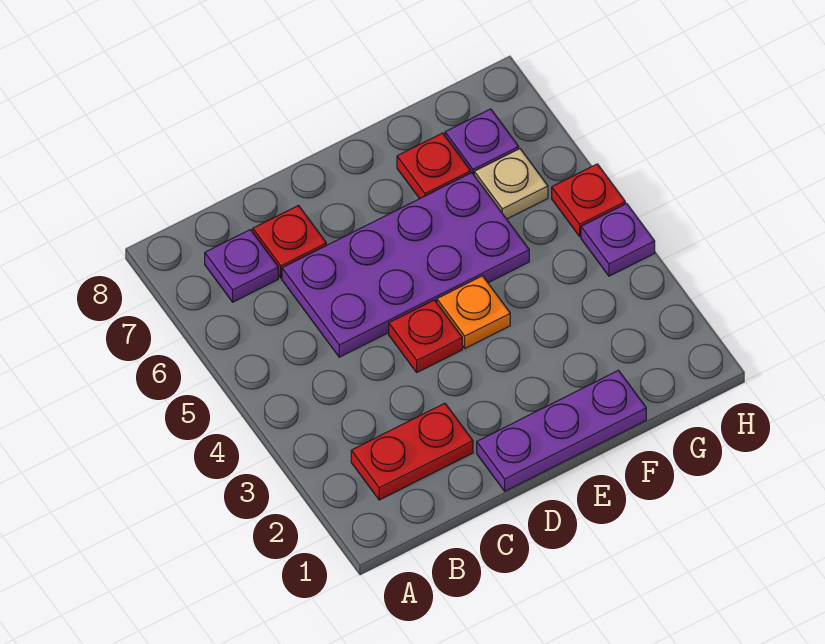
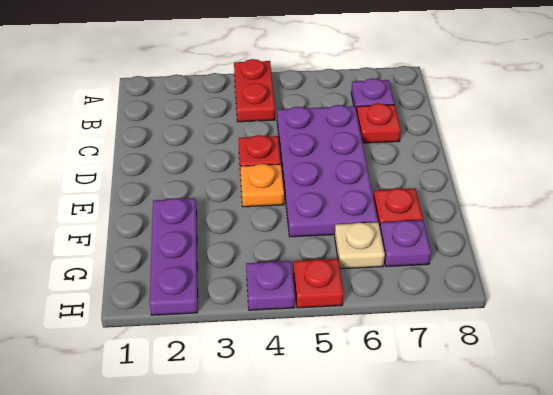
red plate B2:C2 level 1 -> red plate A4:B4 level 1
purple plate D1:F1 level 1 -> purple plate F2:H2 level 1

